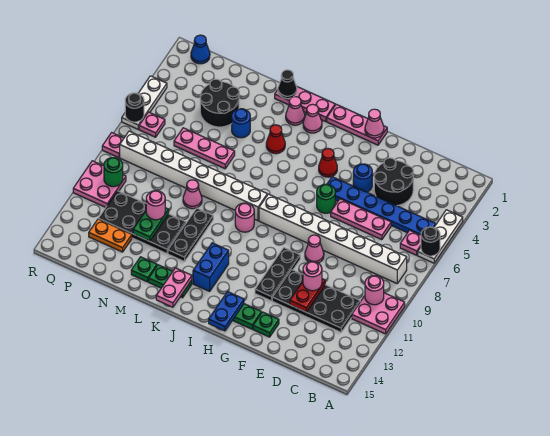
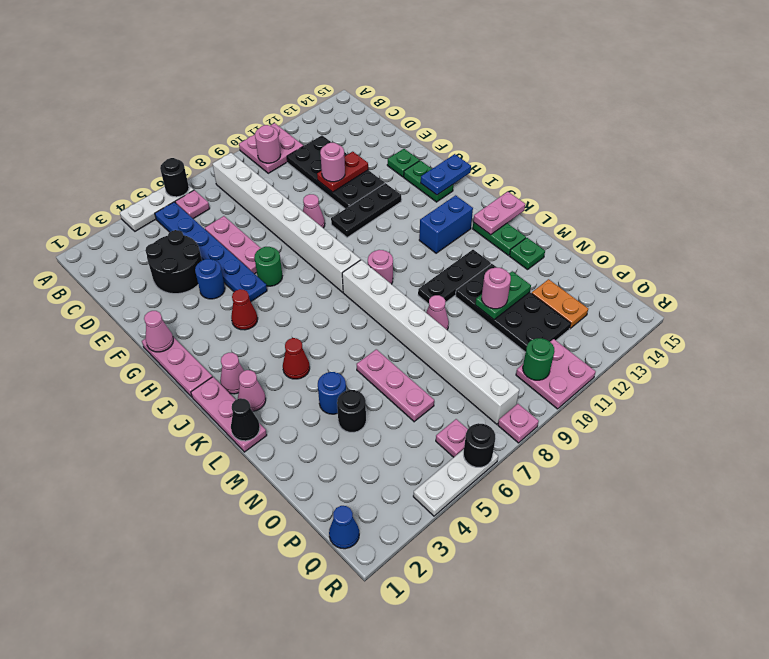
black round brick N3:O4 level 1 -> black round brick N4 level 1

